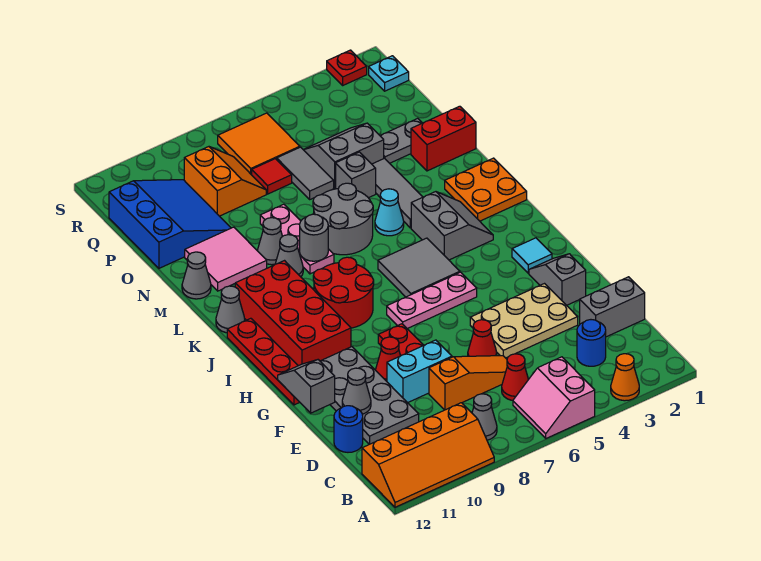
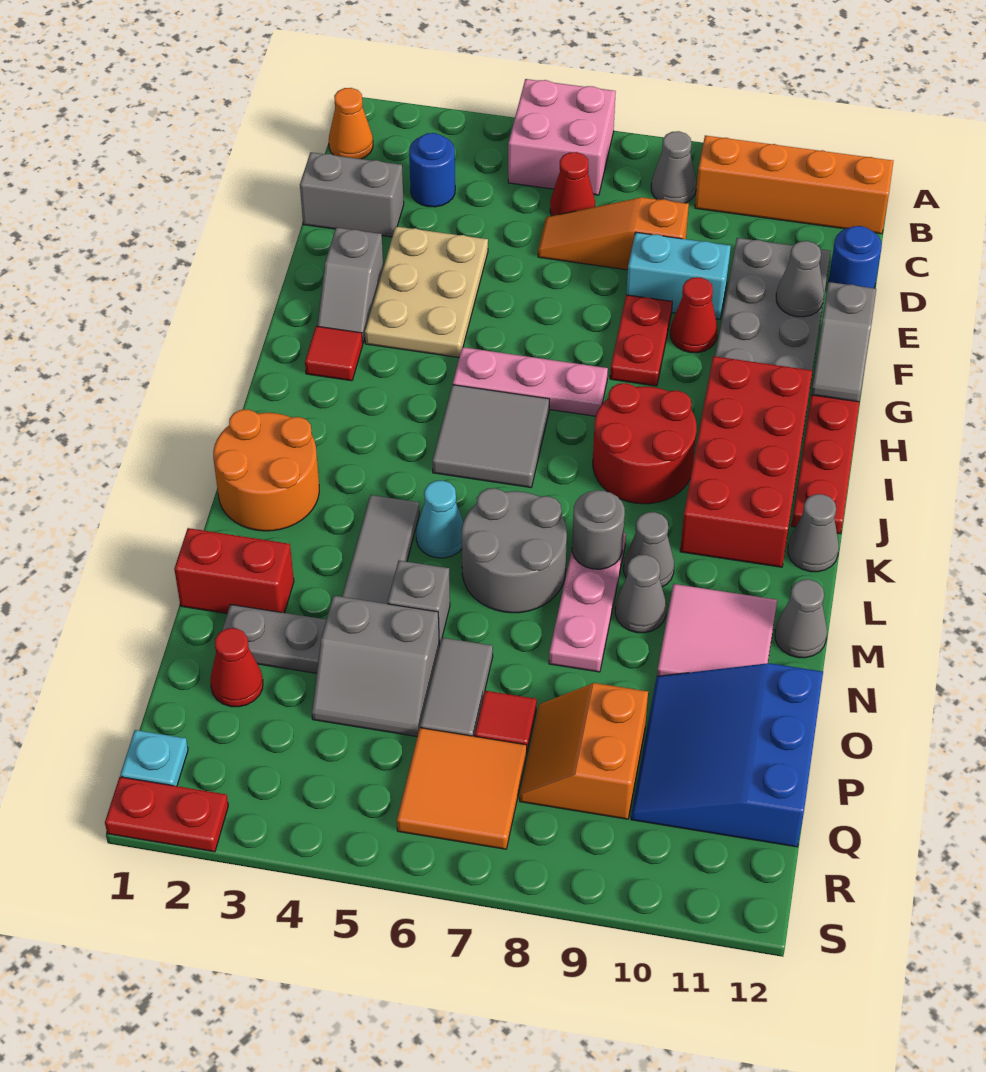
orange cone A3 level 1 -> orange cone B1 level 1
pink slope A5:B6 level 1 top 5 -> pink brick A5:B6 level 1
tan plate E3:F5 level 1 -> tan plate E3:G4 level 1
red cone E6 level 1 -> red cone P2 level 1
cyan tile H2 level 1 -> red tile H2 level 1
grey slope J3:K4 level 1 top 4 -> none
orange plate K1:L2 level 1 -> orange round brick K1:L2 level 1
red plate S2 level 1 -> red plate S1:S2 level 1

